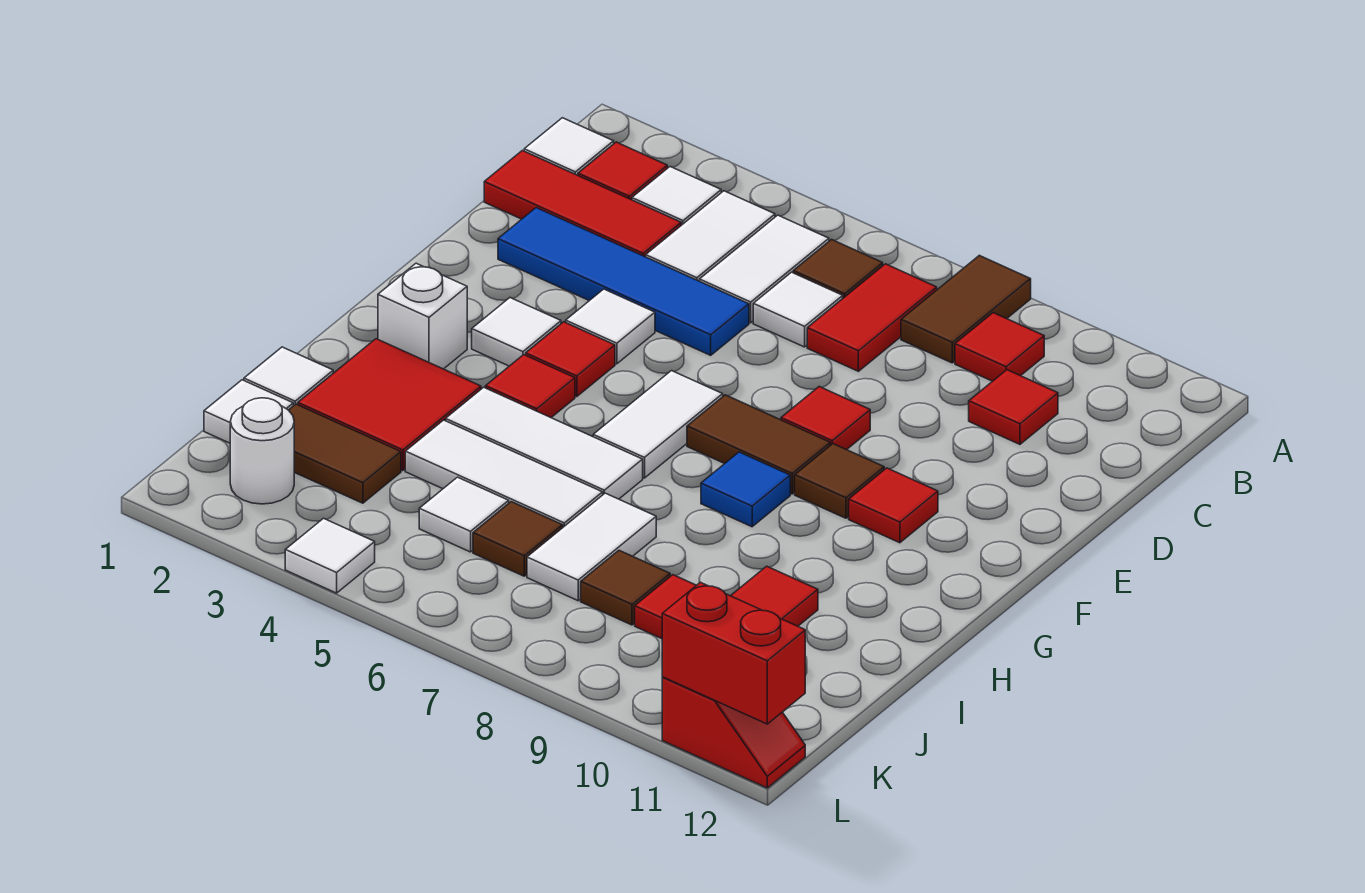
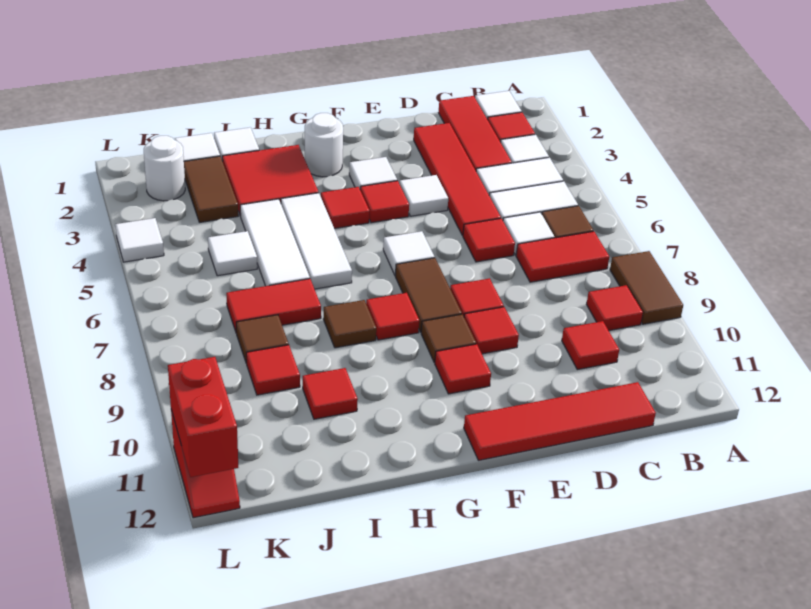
brown tile A8:B8 level 1 -> brown tile A8:A9 level 1
none -> red tile C12:F12 level 1
blue tile D2:D5 level 1 -> red tile D2:D5 level 1
none -> red tile D6 level 1
none -> red tile E9 level 1
white tile F6:G6 level 1 -> white tile F6 level 1
white brick G2 level 1 -> white round brick G2 level 1
blue tile G8 level 1 -> red tile G8 level 1
white tile I7:J7 level 1 -> red tile I7:J7 level 1
brown tile J6 level 1 -> brown tile H8 level 1

